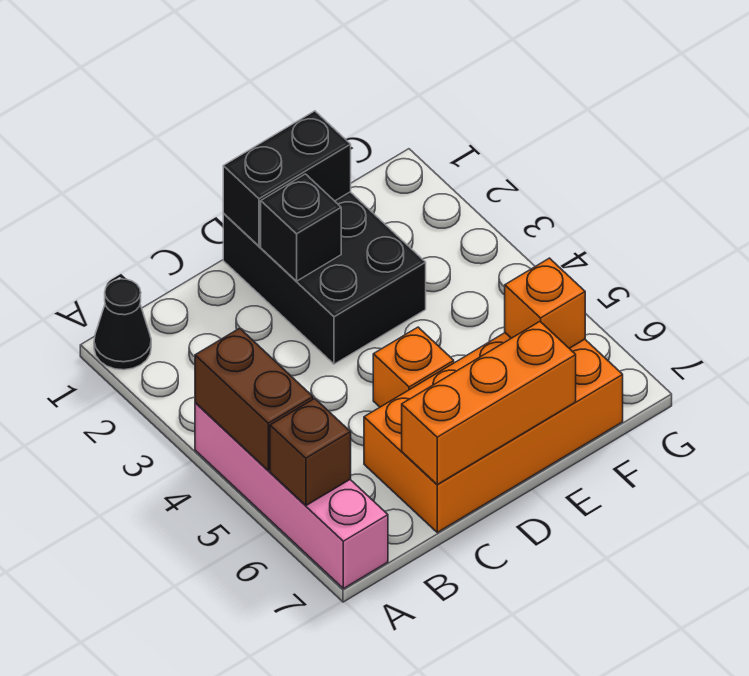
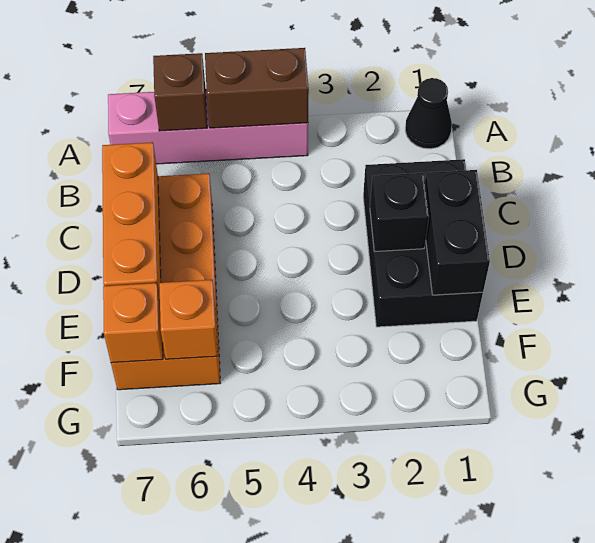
black brick D1:E3 level 1 -> black brick C1:E2 level 1
orange brick D5 level 1 -> orange brick F7 level 2

